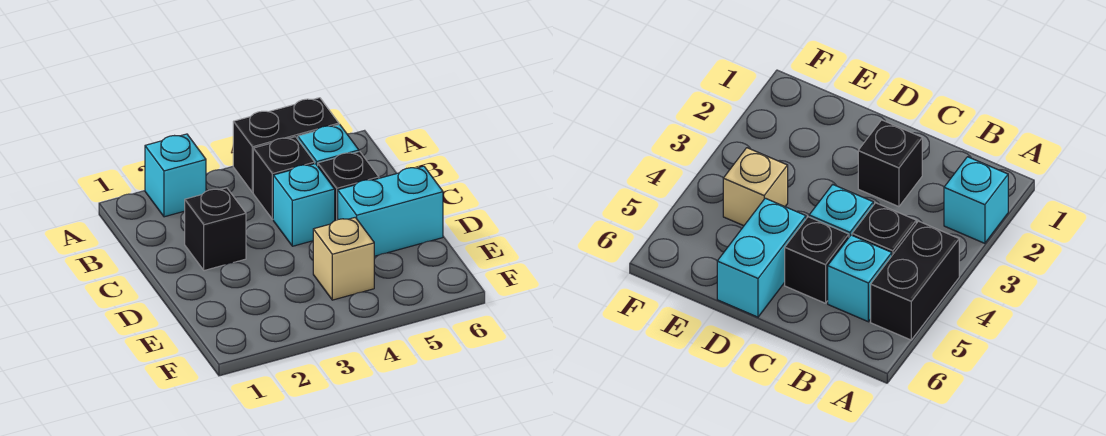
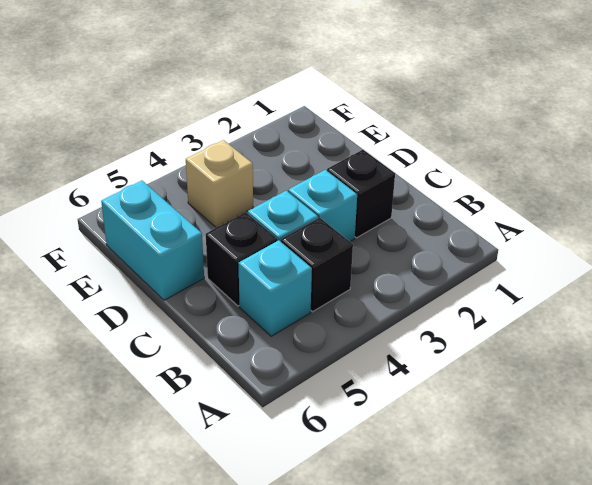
cyan brick A2 level 1 -> cyan brick C3 level 1
black brick A4:A5 level 1 -> none
cyan brick D5:D6 level 1 -> cyan brick D6:E6 level 1

